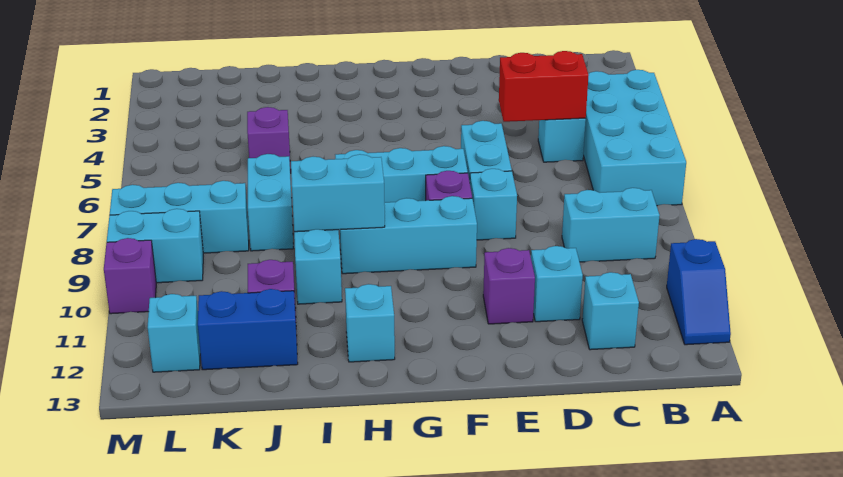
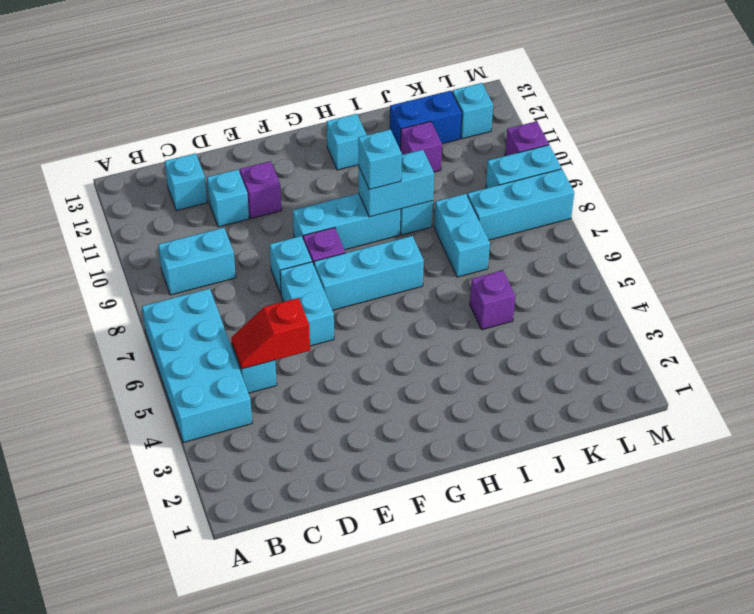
blue slope A11:A12 level 1 top 11 -> none
red brick C5:D5 level 2 -> red slope C5:D5 level 2 top D
none -> cyan brick H9 level 3

